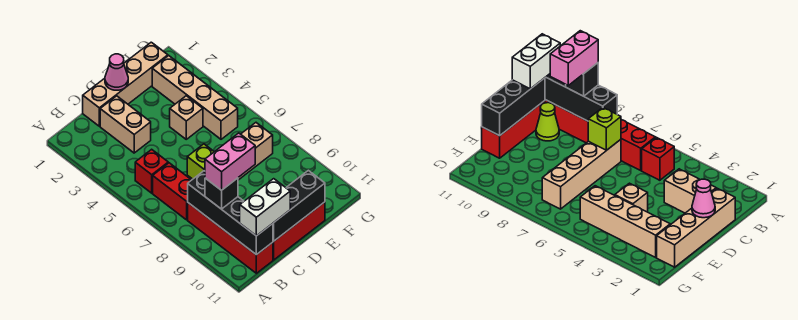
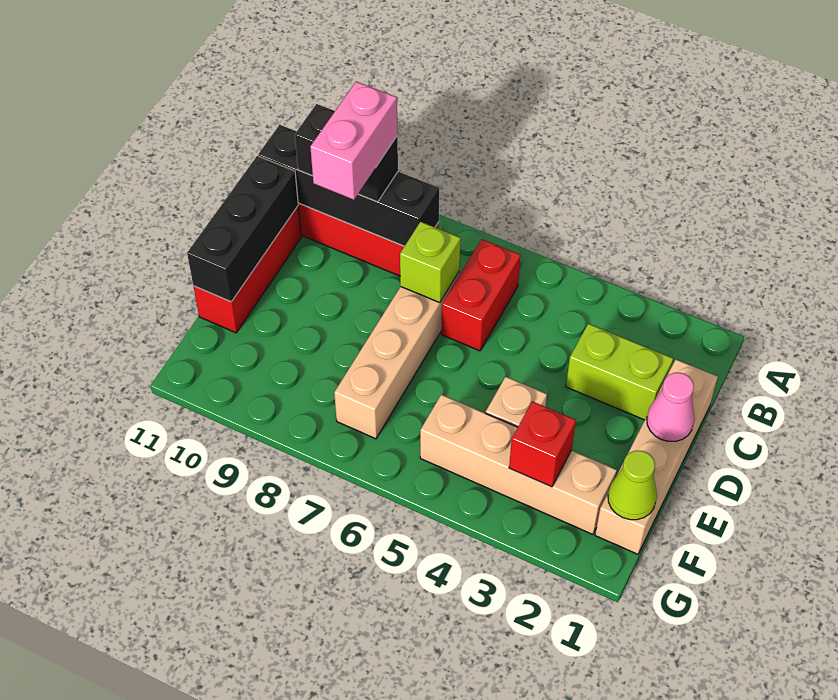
red brick B5 level 1 -> red brick F3 level 2
red brick B6:B7 level 1 -> red brick B6:C6 level 1
black brick B9 level 3 -> black brick B9:B10 level 3
white brick B11:C11 level 3 -> none
tan brick C2:C3 level 1 -> lime brick C2:C3 level 1
lime cone C10 level 1 -> lime cone F1 level 2

